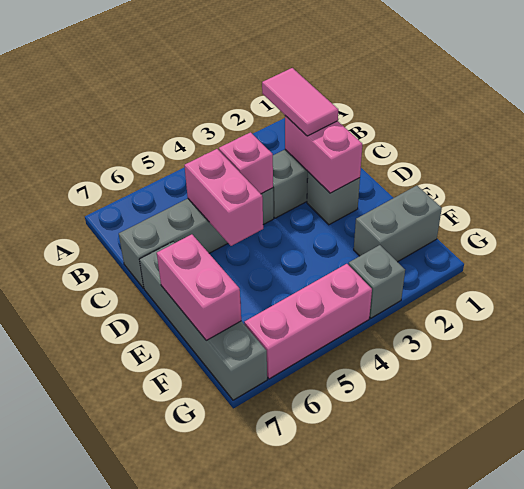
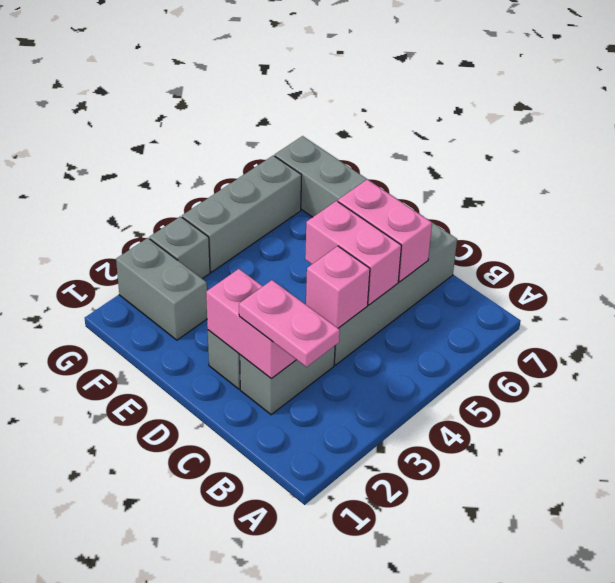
pink tile B2:C2 level 3 -> pink plate B2:C2 level 3
pink brick E7:F7 level 2 -> pink brick C6:D6 level 2
grey brick F1:F2 level 1 -> grey brick F2:G2 level 1
pink brick G4:G6 level 1 -> grey brick G4:G6 level 1

